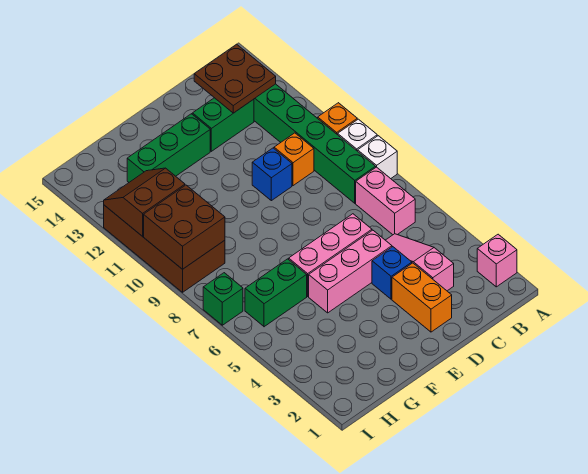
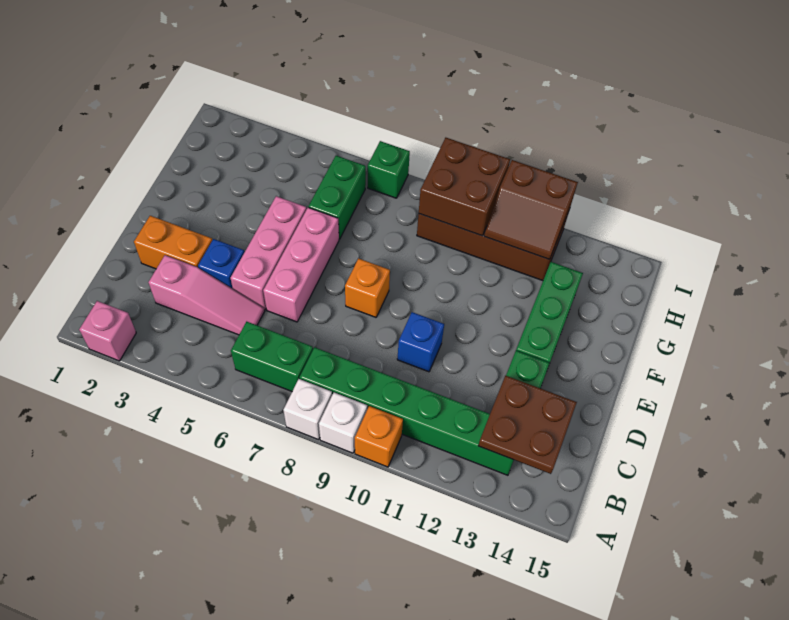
pink brick B6:B7 level 1 -> green brick B6:B7 level 1
orange brick C10 level 1 -> orange brick E8 level 1
brown slope H11:I12 level 2 top 11 -> brown slope H11:I12 level 2 top I

